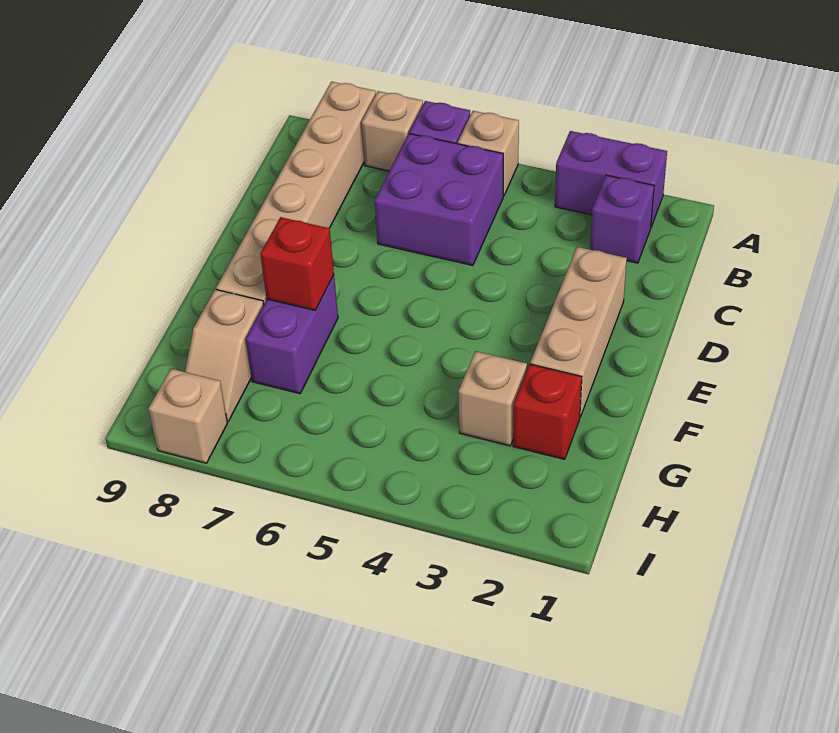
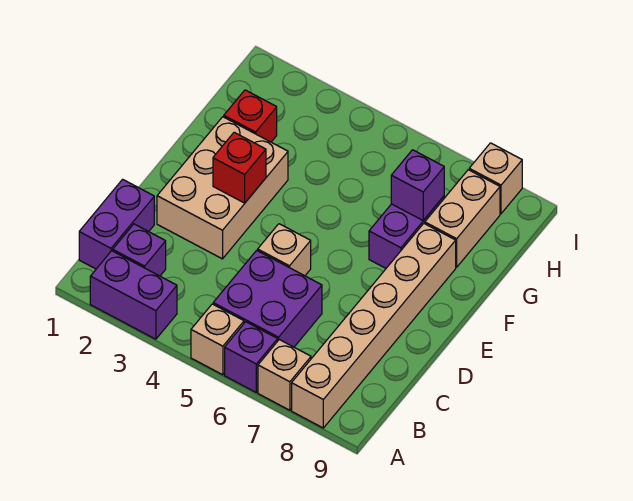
none -> purple brick B1:C1 level 1
tan brick D2:F2 level 1 -> tan brick D2:F3 level 1
red brick F7 level 2 -> red brick E3 level 2
tan brick G3 level 1 -> tan brick D5 level 1
none -> purple brick G7 level 2
tan slope G8:H8 level 1 top G -> tan brick G8:H8 level 1

